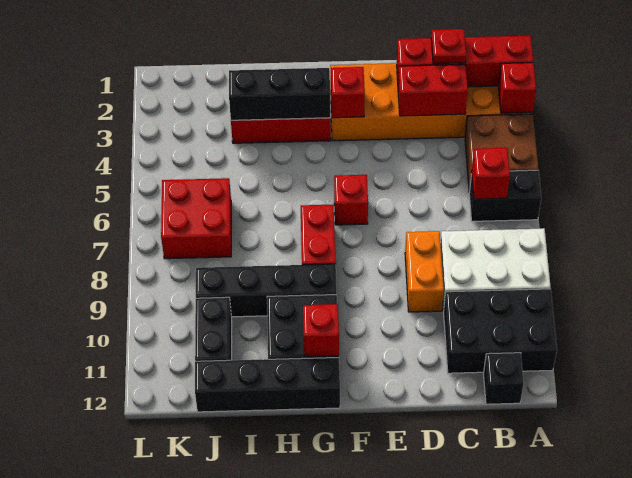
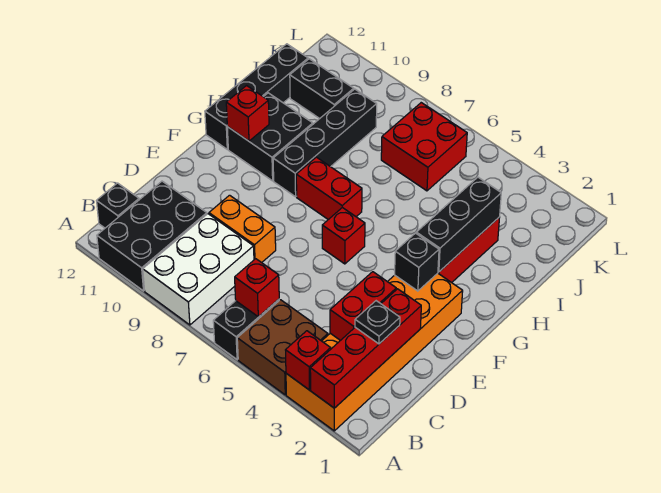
red plate C2 level 3 -> black plate C2 level 3
red brick F3 level 2 -> black brick F3 level 2

